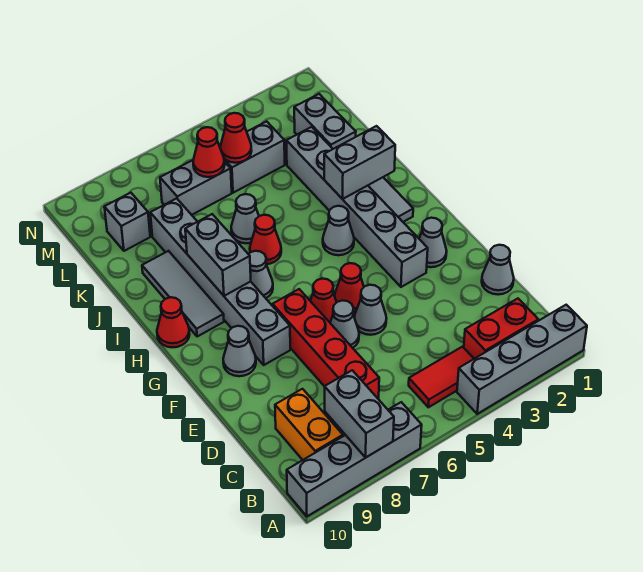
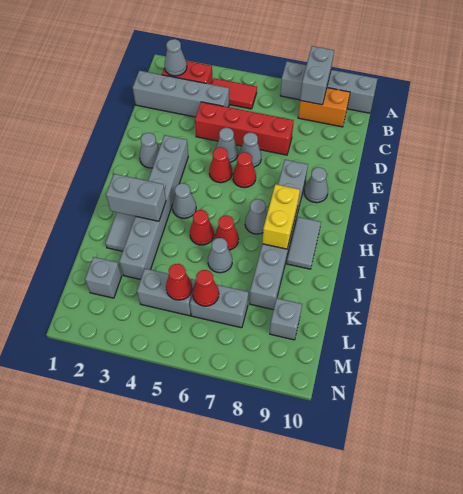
grey brick A1:A4 level 1 -> grey brick C1:C4 level 1
orange brick B9:C9 level 1 -> orange brick B8:B9 level 1
red brick C7:F7 level 1 -> red brick D4:D7 level 1
grey cone D1 level 1 -> grey cone B2 level 2
grey brick H8:I8 level 2 -> yellow brick H8:I8 level 2
grey tile H9:J9 level 1 -> grey tile H9:I9 level 1
red cone H10 level 1 -> red cone I5 level 1
grey brick K2:L2 level 1 -> grey brick L2 level 1

